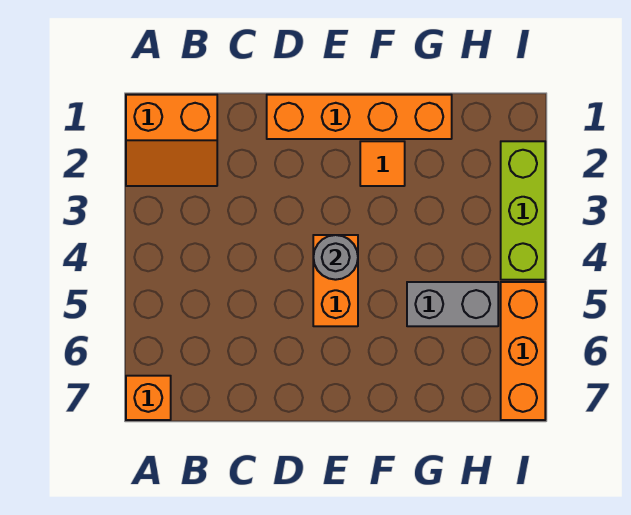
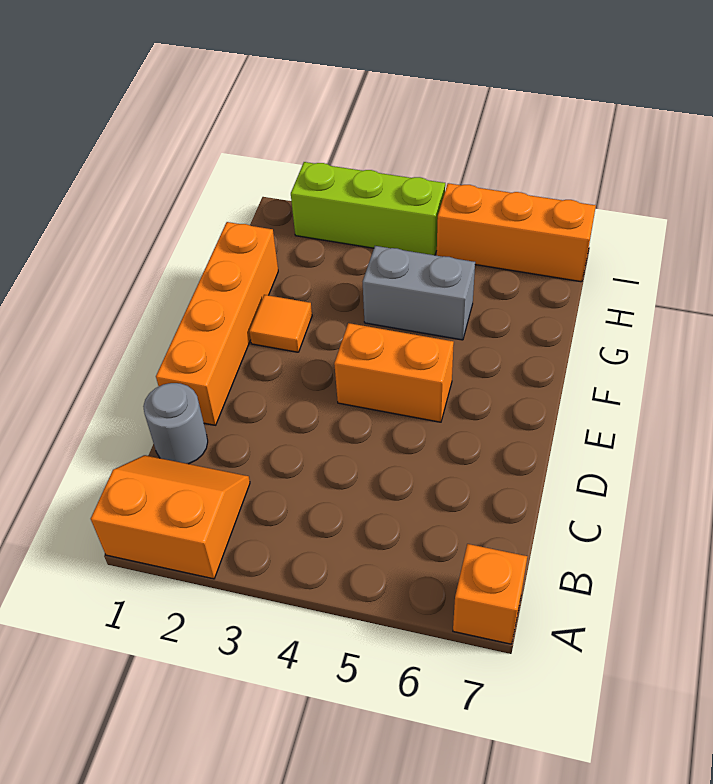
orange slope A1:B2 level 1 top 1 -> orange slope A1:B2 level 1 top A
grey round brick E4 level 2 -> grey round brick C1 level 1
grey brick G5:H5 level 1 -> grey brick G4:G5 level 1

